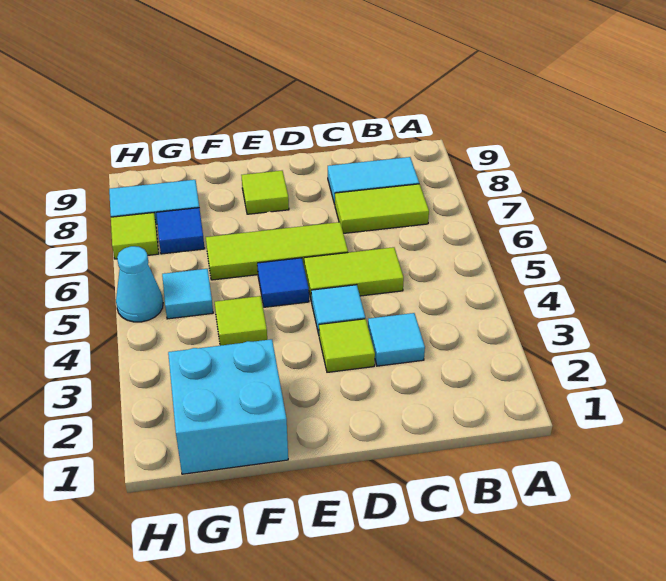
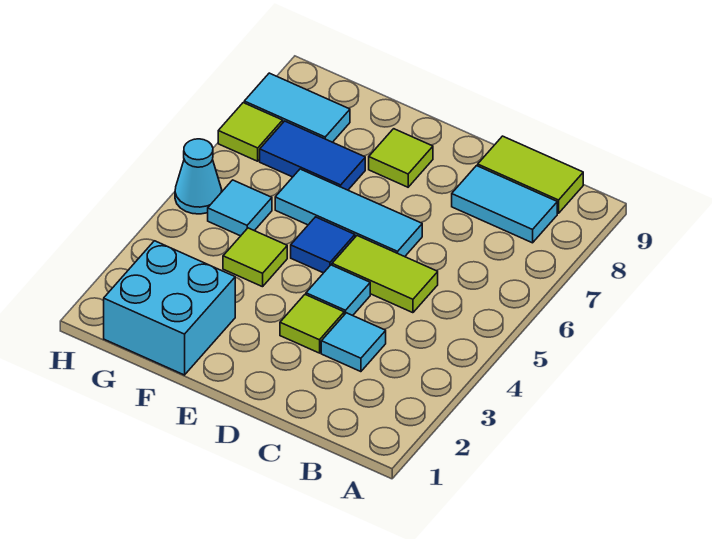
lime tile B7:C7 level 1 -> lime tile B9:C9 level 1
lime tile D6:F6 level 1 -> cyan tile D6:F6 level 1
blue tile G7 level 1 -> blue tile F7:G7 level 1

